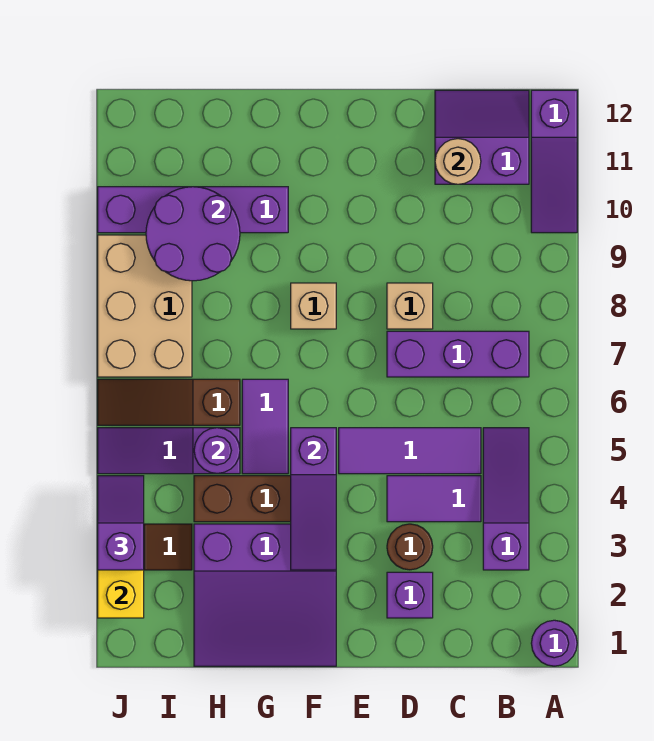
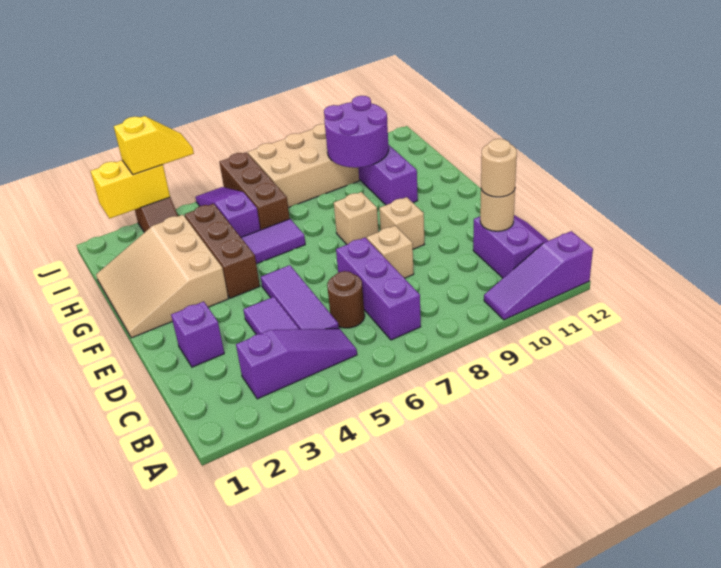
purple round brick A1 level 1 -> none
none -> tan round brick C11 level 3
brown round brick D3 level 1 -> brown round brick C6 level 1
none -> tan brick E9 level 1
purple slope F1:H3 level 1 top 3 -> tan slope F1:H3 level 1 top 3
purple slope F3:F5 level 2 top 5 -> none
purple round brick H5 level 2 -> none
brown slope H6:J6 level 1 top H -> brown brick H6:J6 level 1
purple slope J3:J4 level 3 top 3 -> yellow slope J3:J4 level 3 top 3

